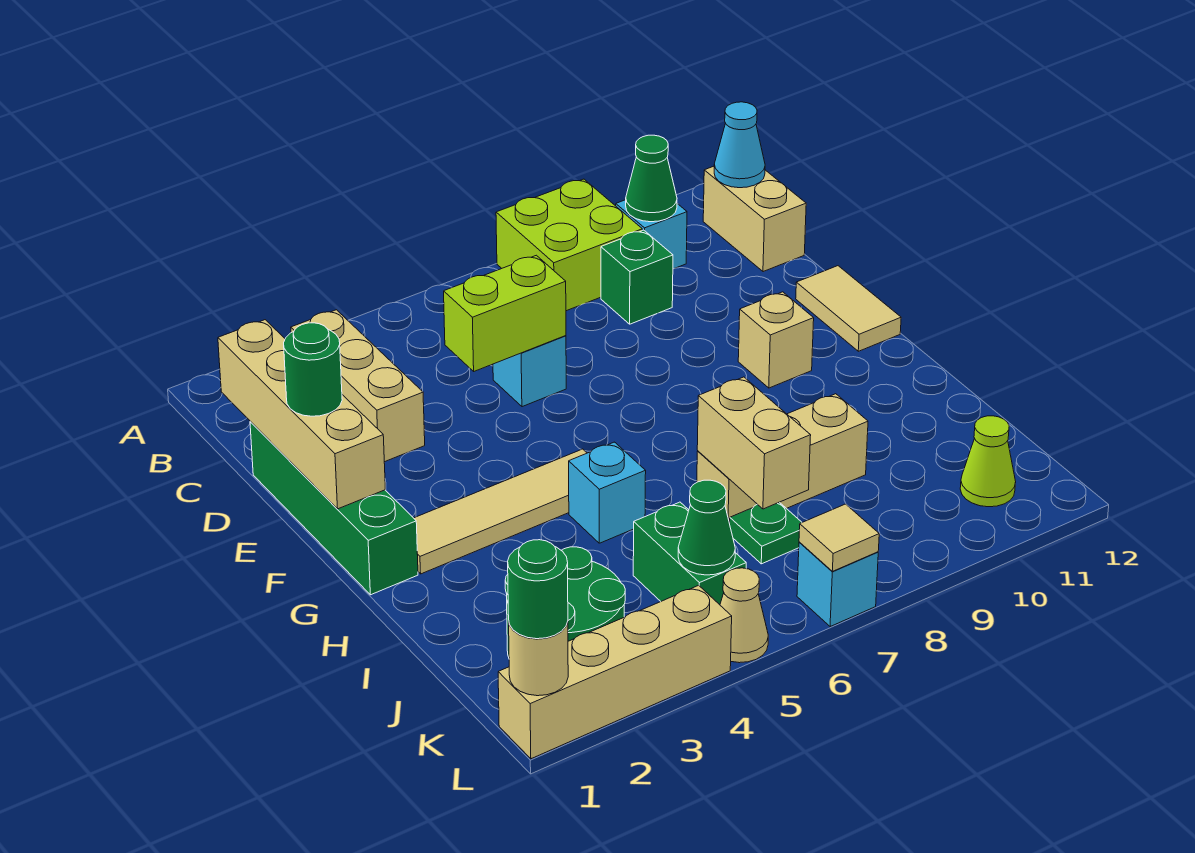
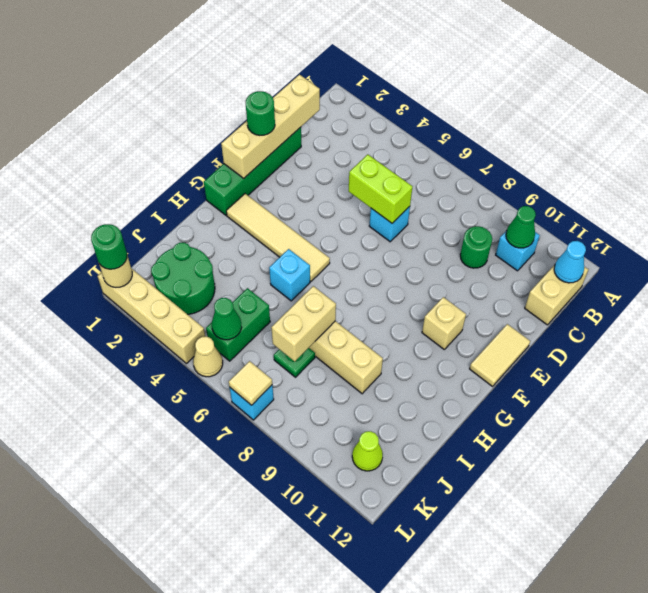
lime brick A8:B9 level 1 -> none
tan brick B3:D3 level 1 -> none
green brick C9 level 1 -> green round brick C9 level 1

